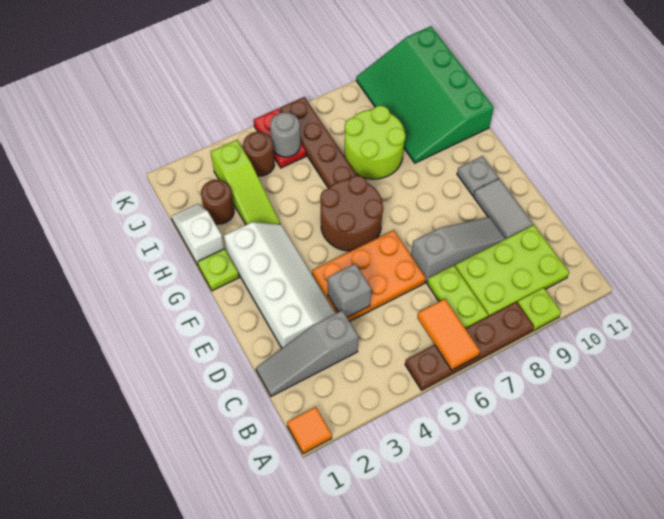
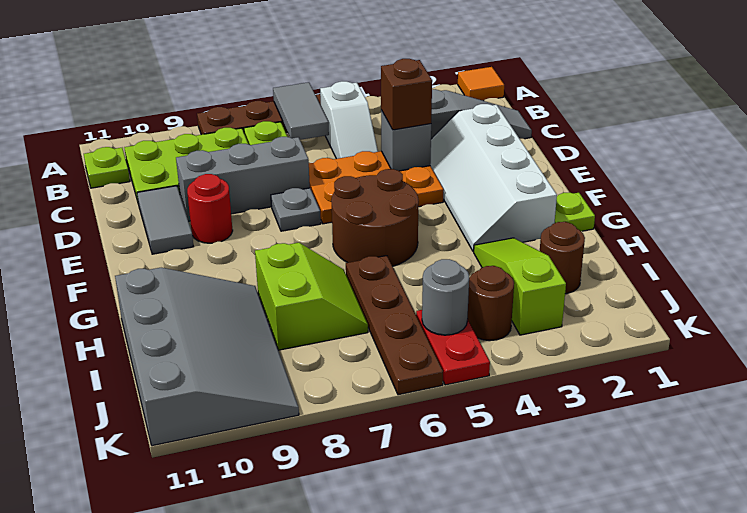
orange tile A6:B6 level 2 -> grey tile A6:B6 level 2
lime plate A9 level 1 -> lime plate B11 level 1
none -> brown brick D4 level 3
grey slope D7:D9 level 1 top 7 -> grey brick D7:D9 level 1
none -> red round brick E9 level 1
grey plate F10 level 1 -> grey plate E7 level 1
white slope H1:I1 level 1 top H -> white slope B5:C5 level 1 top B
lime round brick H7:I8 level 1 -> lime slope H7:I8 level 1 top 8
green slope H9:K11 level 1 top 11 -> grey slope H9:K11 level 1 top 11

